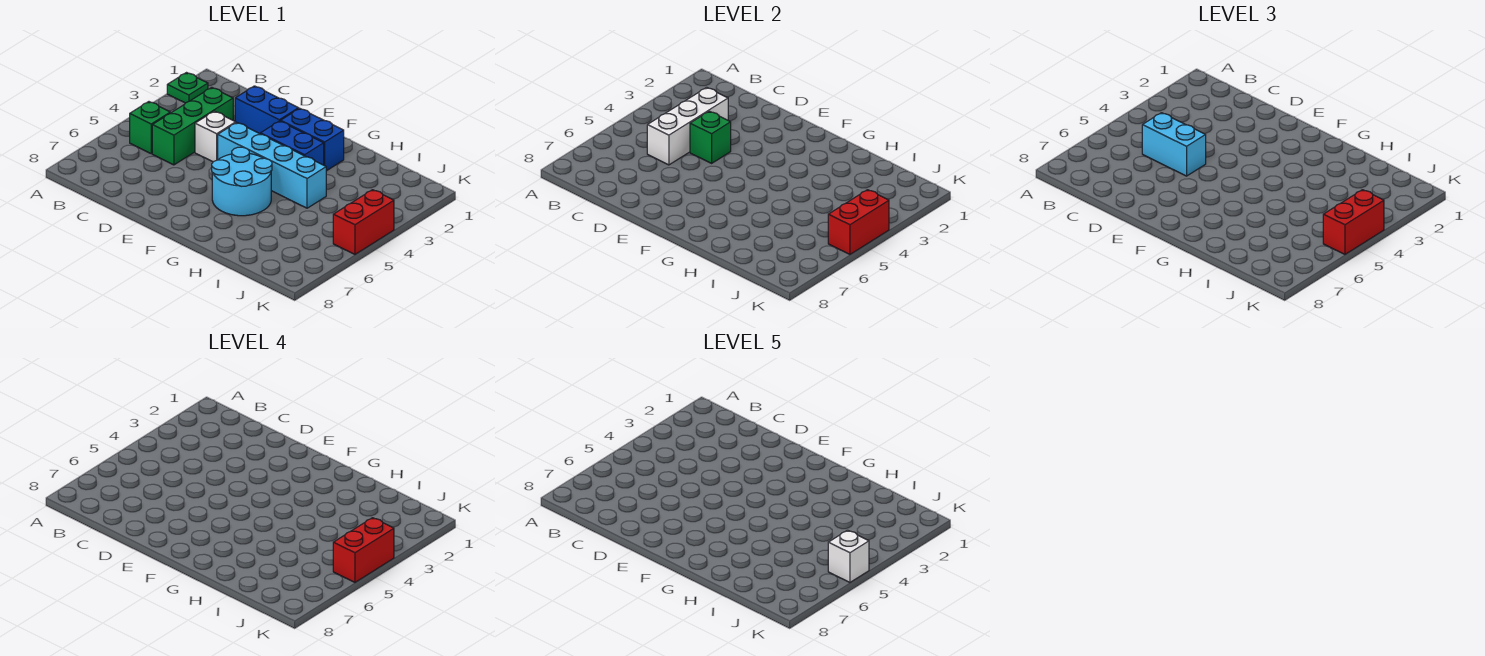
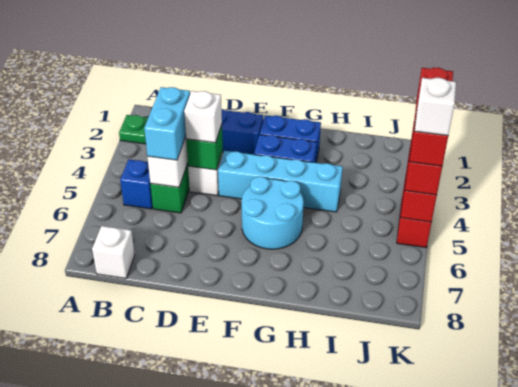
green brick B5 level 1 -> blue brick B5 level 1
none -> white brick B8 level 1
cyan brick C5:D5 level 3 -> cyan brick C4:C5 level 3
none -> white brick D4 level 3
red brick K4:K5 level 4 -> red brick K3:K5 level 4

